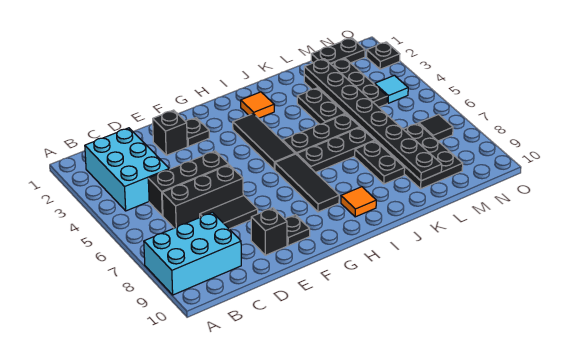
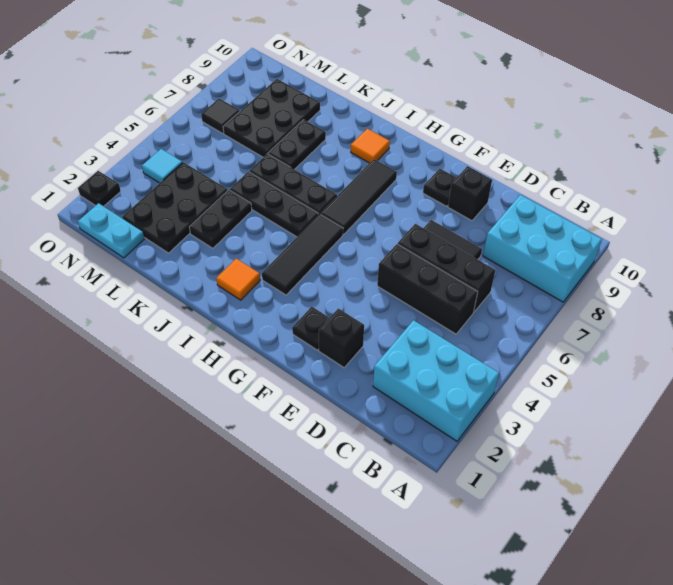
cyan brick B2:C4 level 1 -> cyan brick A2:C3 level 1
black plate L2:L9 level 2 -> none
black plate M1:N1 level 1 -> cyan plate M1:N1 level 1

